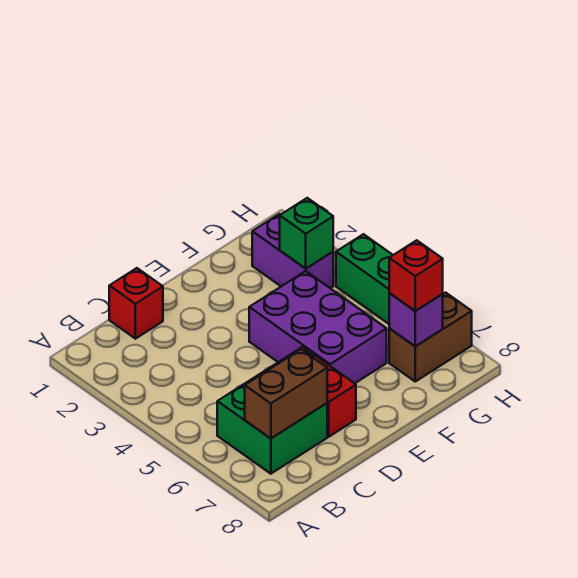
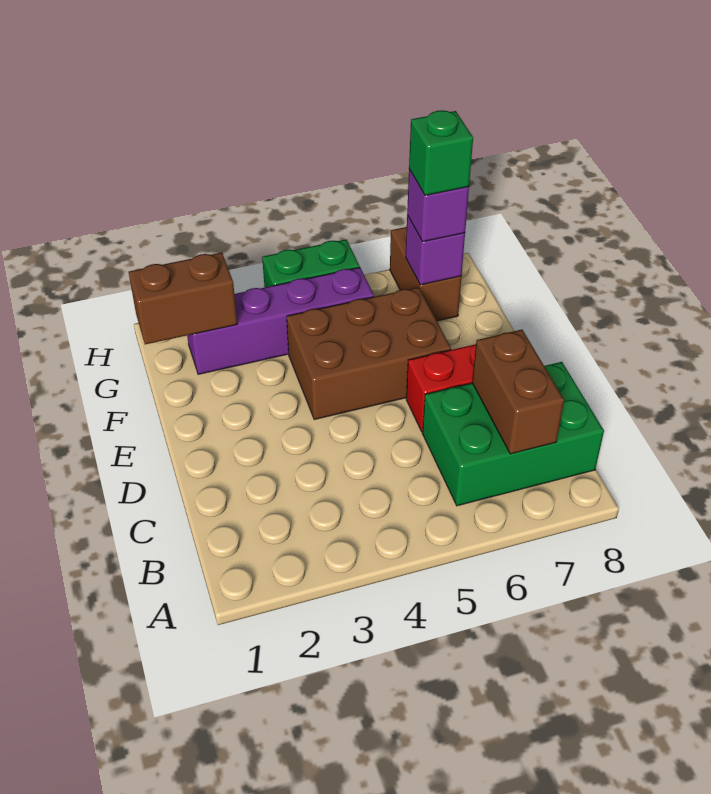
green brick B6:C7 level 1 -> green brick B6:C8 level 1
red brick C1 level 1 -> none
purple brick E4:F6 level 1 -> brown brick E4:F6 level 1
none -> brown brick G1:G2 level 2
purple brick G2:G3 level 1 -> purple brick G2:G5 level 1
green brick G3 level 2 -> green brick G7 level 4
red brick G7 level 3 -> purple brick G7 level 3

